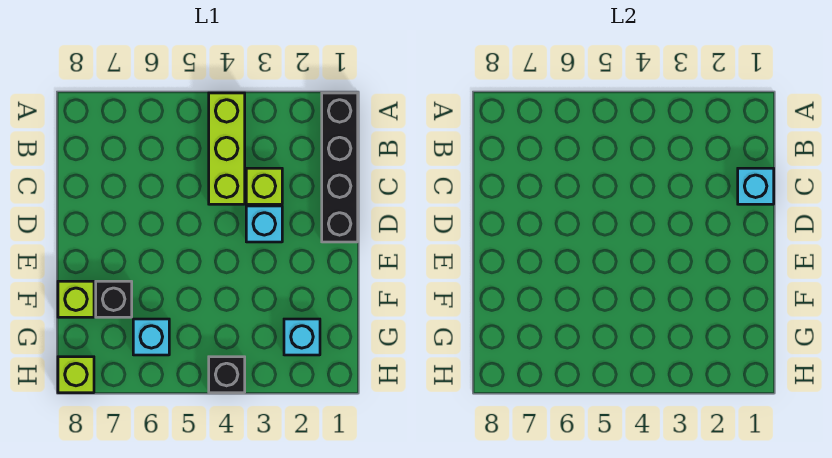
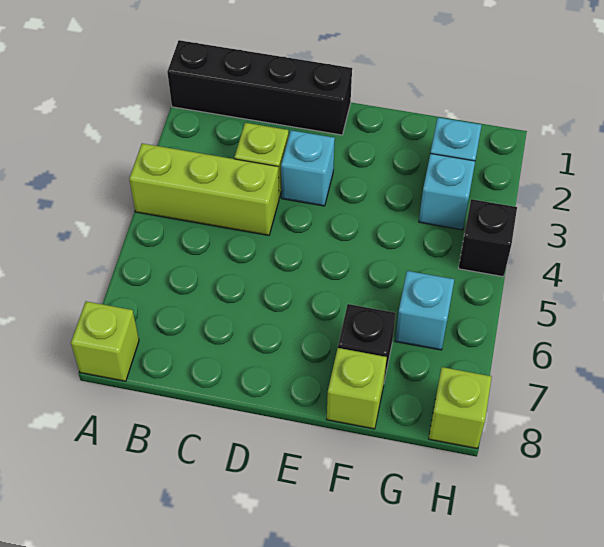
none -> lime brick A8 level 1
cyan brick C1 level 2 -> cyan brick G3 level 1

